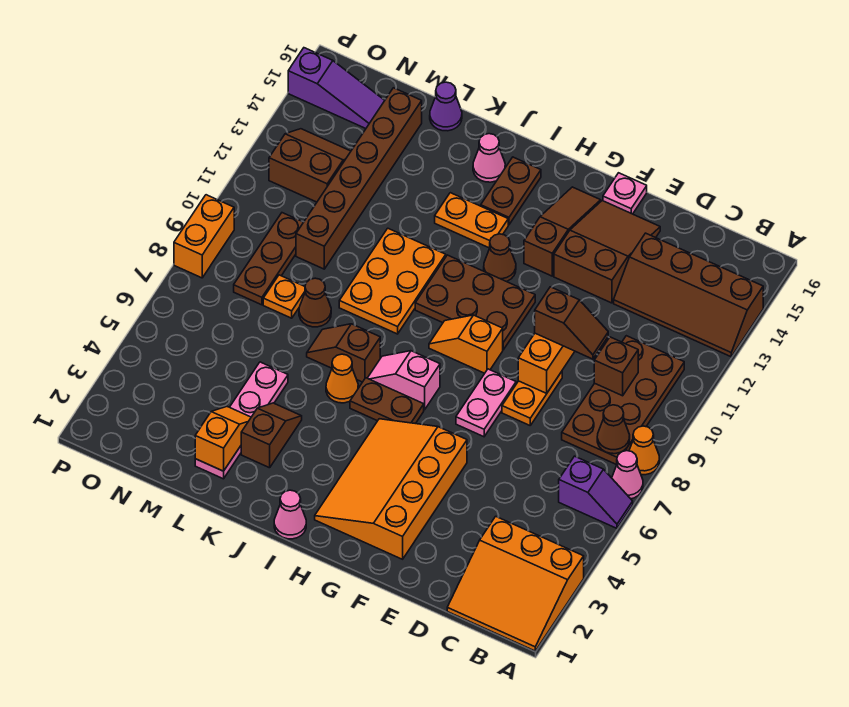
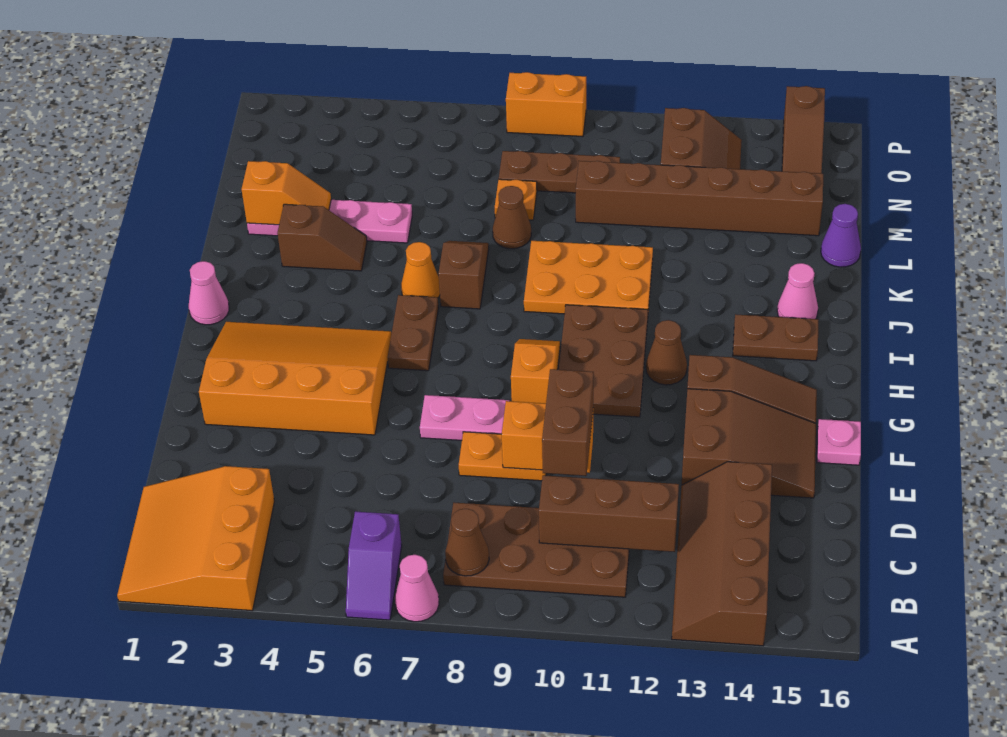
orange cone A8 level 1 -> none
brown brick C10 level 2 -> brown brick C10:C12 level 2
brown slope D10:E10 level 3 top E -> brown brick D10:E10 level 3
pink slope H7:I7 level 1 top H -> none
orange plate I13:J13 level 1 -> none
purple slope N15:P15 level 1 top P -> brown slope N15:P15 level 1 top P

